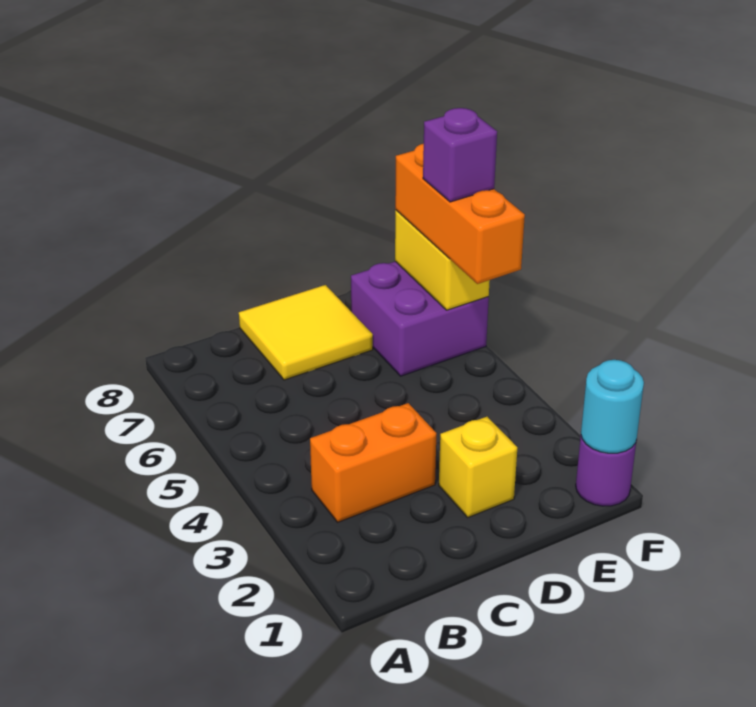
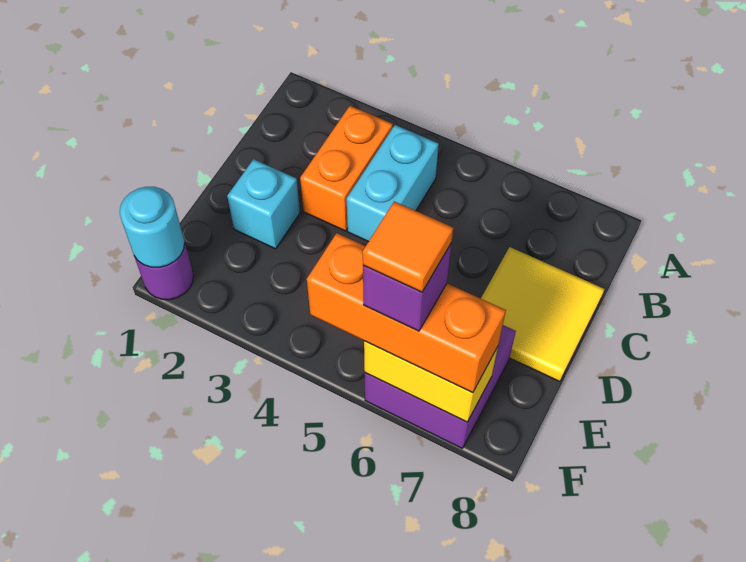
none -> cyan brick B4:C4 level 1
yellow brick D2 level 1 -> cyan brick D2 level 1
none -> orange tile F6 level 5

